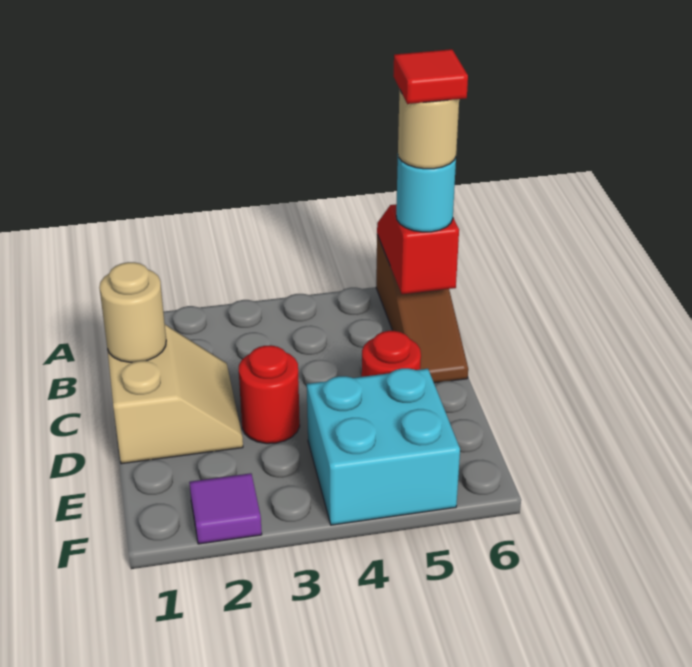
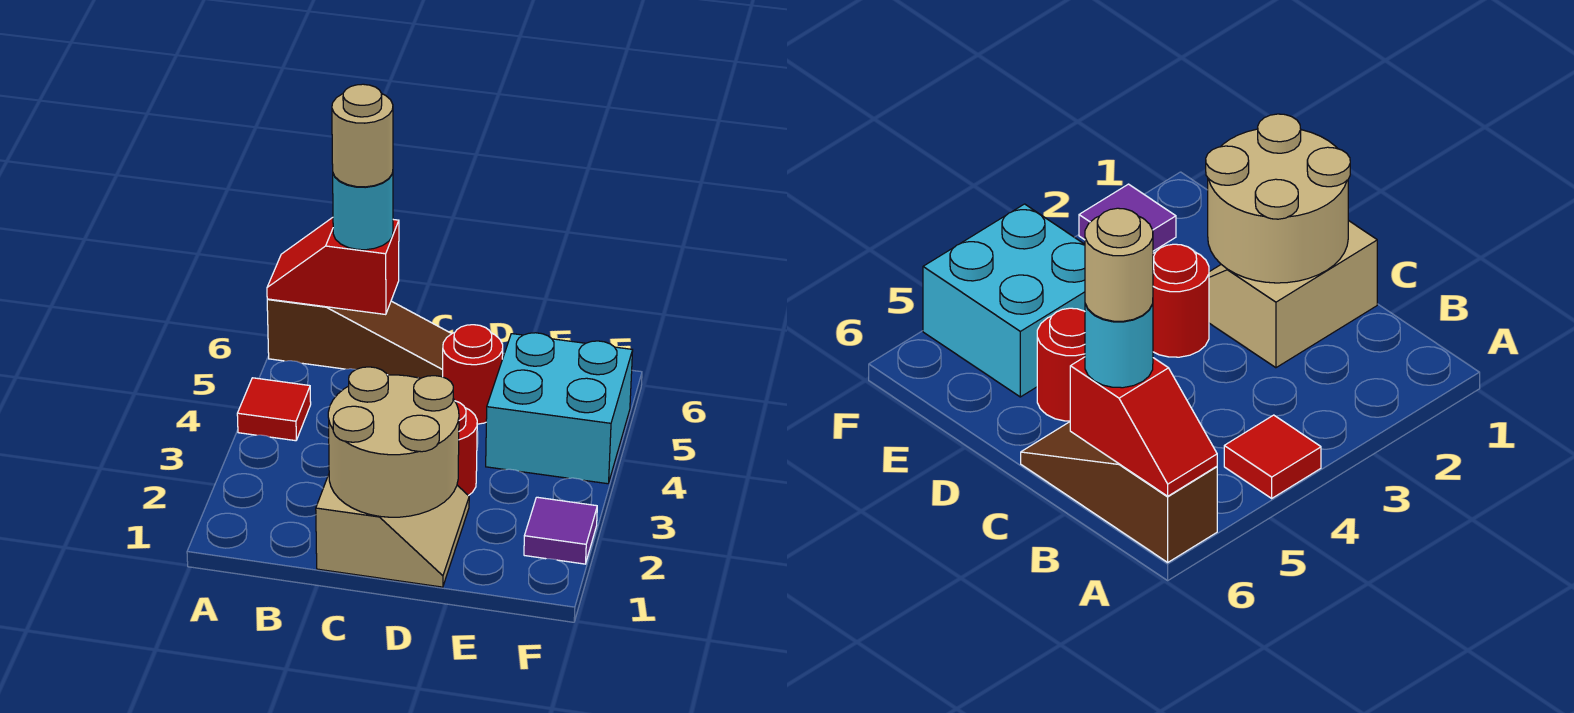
red tile B6 level 5 -> red tile A4 level 1
tan slope C1:D2 level 1 top 1 -> tan slope C1:D2 level 1 top C
tan round brick C1 level 2 -> tan round brick C1:D2 level 2

